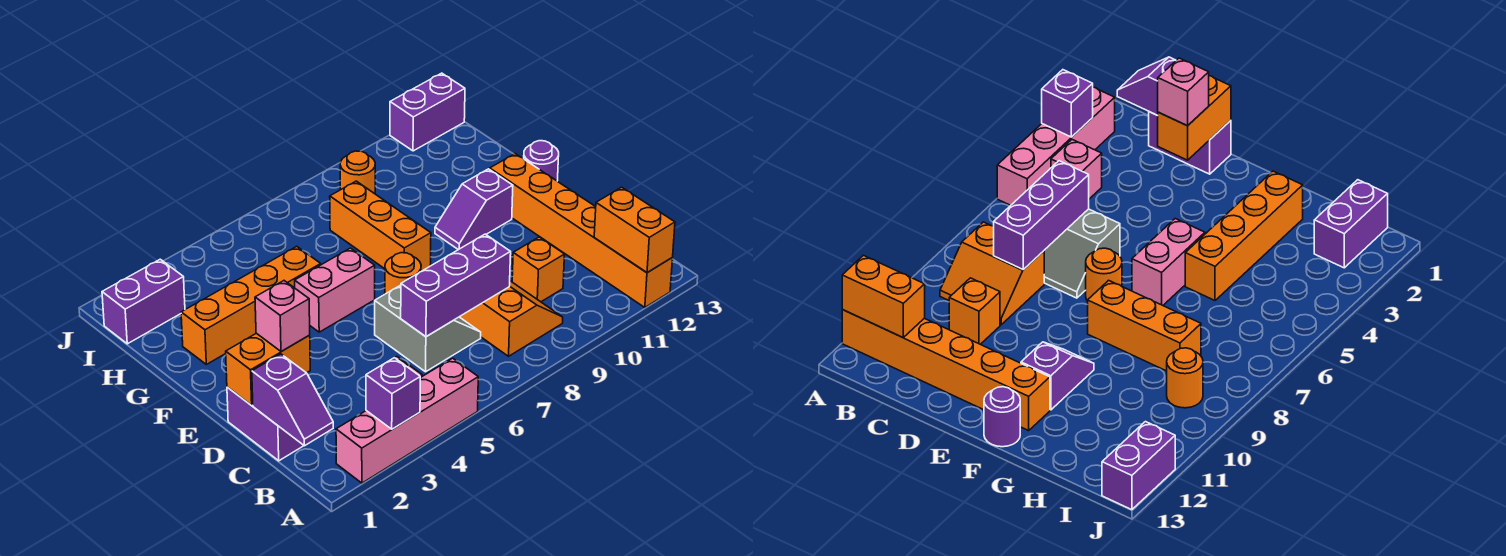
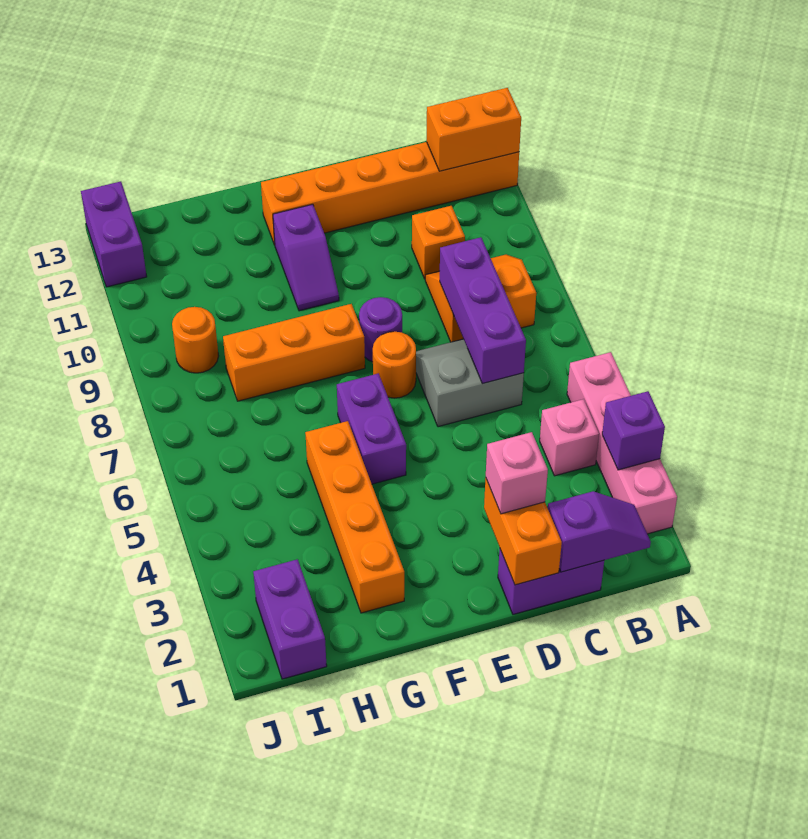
pink brick F5:F6 level 1 -> purple brick F5:F6 level 1
purple round brick F13 level 1 -> purple round brick E8 level 1

